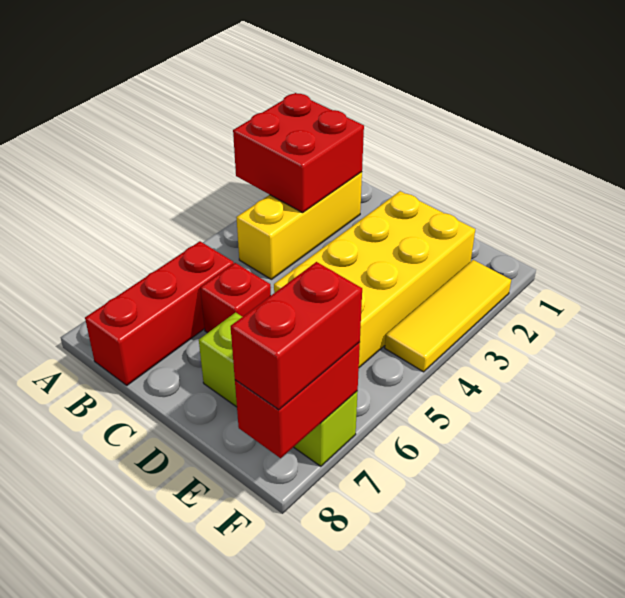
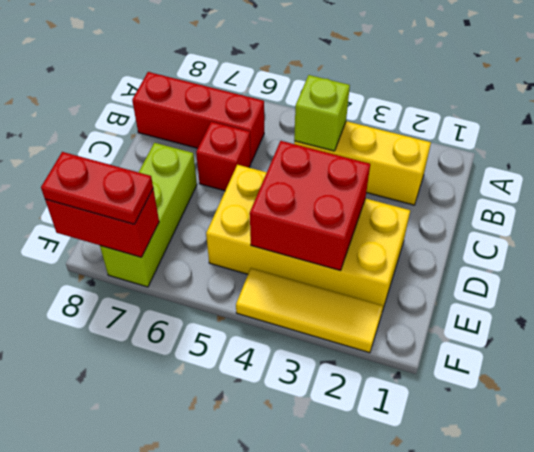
red brick A2:B3 level 2 -> red brick D3:E4 level 2
none -> lime brick B4 level 2
red brick F7:F8 level 3 -> red plate F7:F8 level 3

